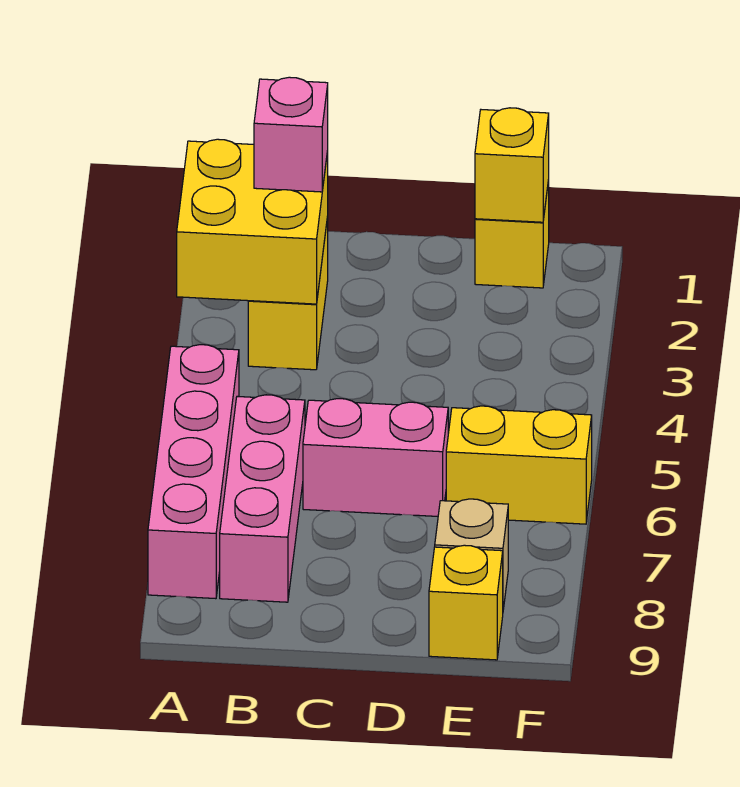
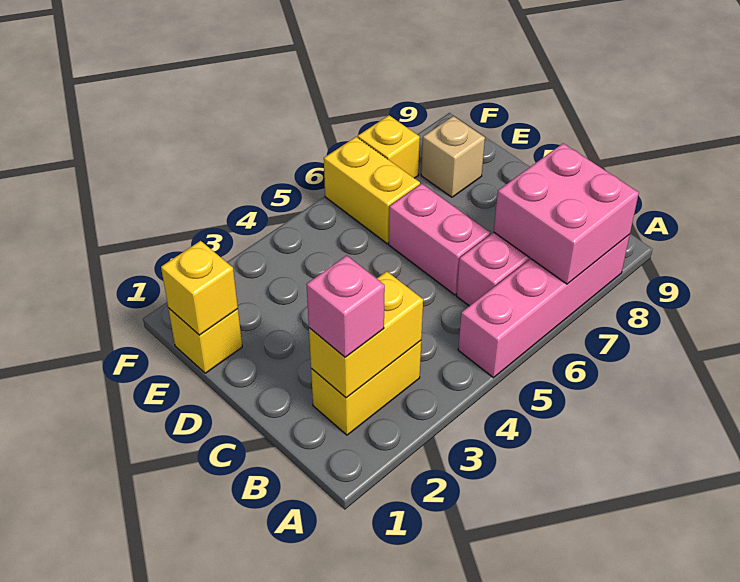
yellow brick A2:B3 level 2 -> yellow brick B2:B3 level 2
none -> pink brick A7:B8 level 2
yellow brick E9 level 1 -> yellow brick F7 level 1

